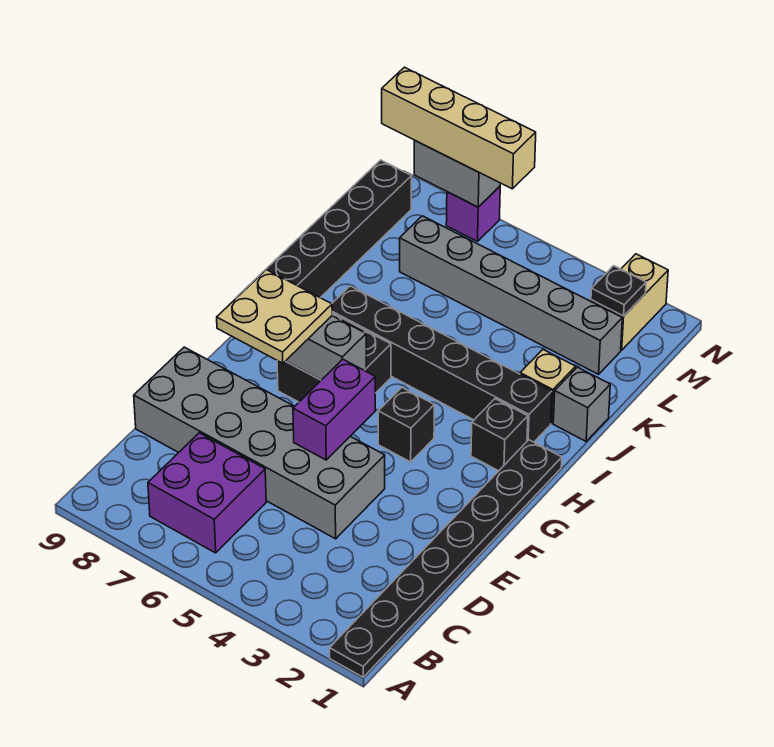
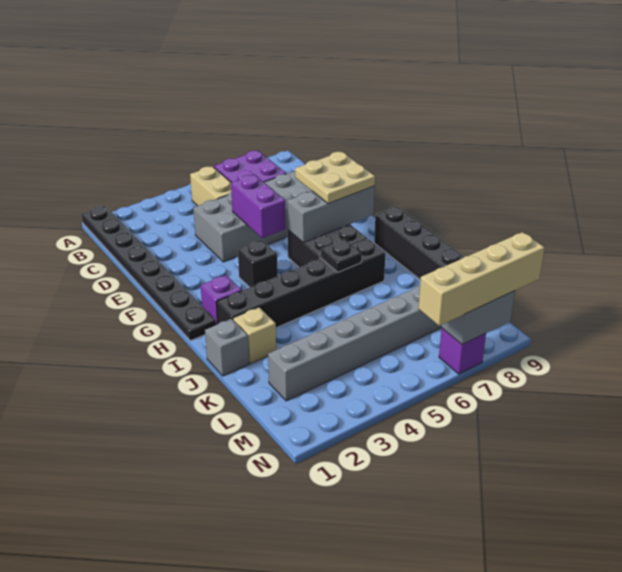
black brick H2 level 1 -> purple brick H2 level 1
tan brick M2:N2 level 1 -> tan brick B5:C5 level 1
black plate M2 level 2 -> black plate I6 level 2

